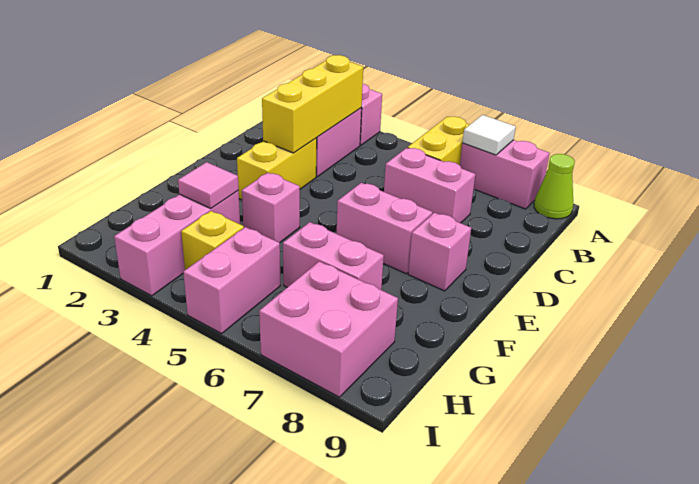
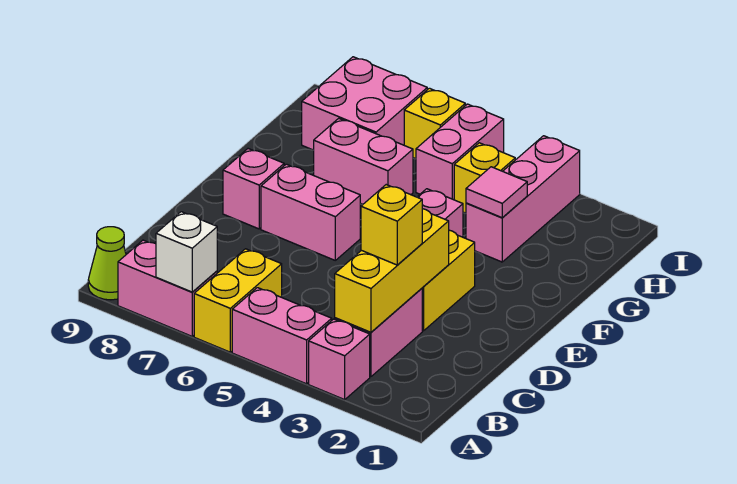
white tile A7 level 2 -> white brick A7 level 2
none -> yellow brick C3 level 3
pink brick C6:C7 level 1 -> pink brick A4:A5 level 1
none -> yellow brick I6 level 1

